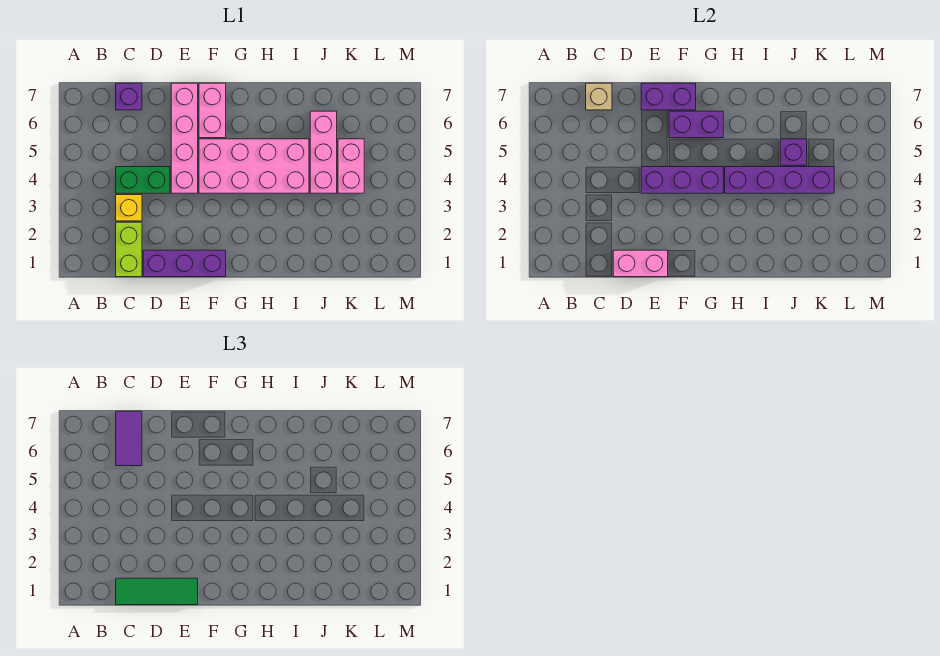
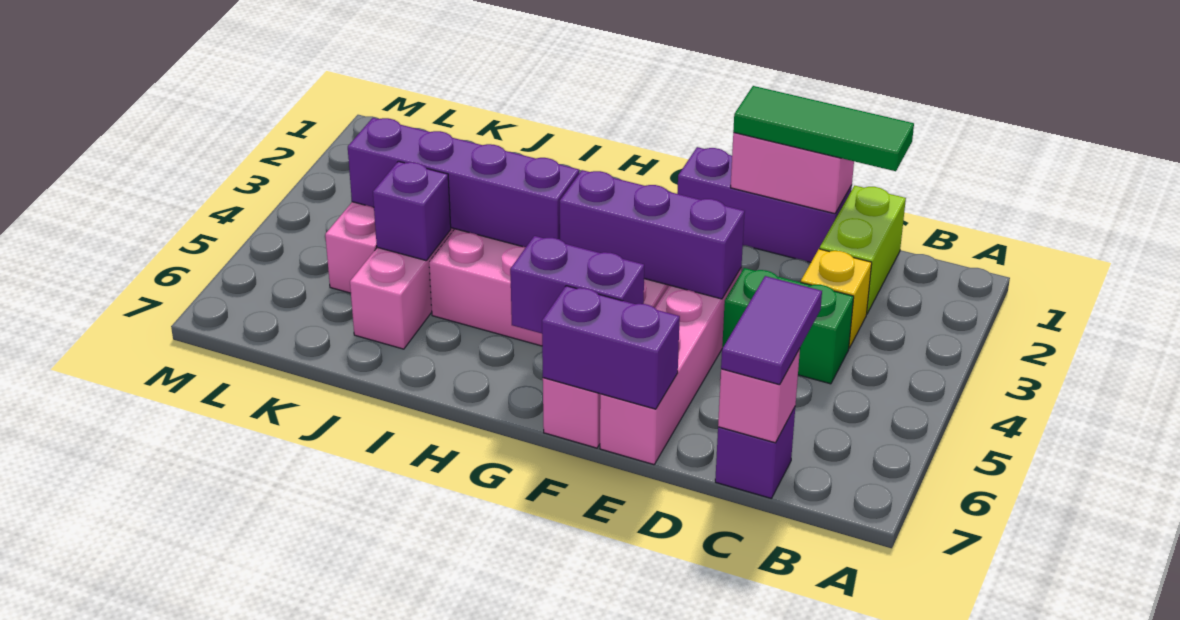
tan brick C7 level 2 -> pink brick C7 level 2

